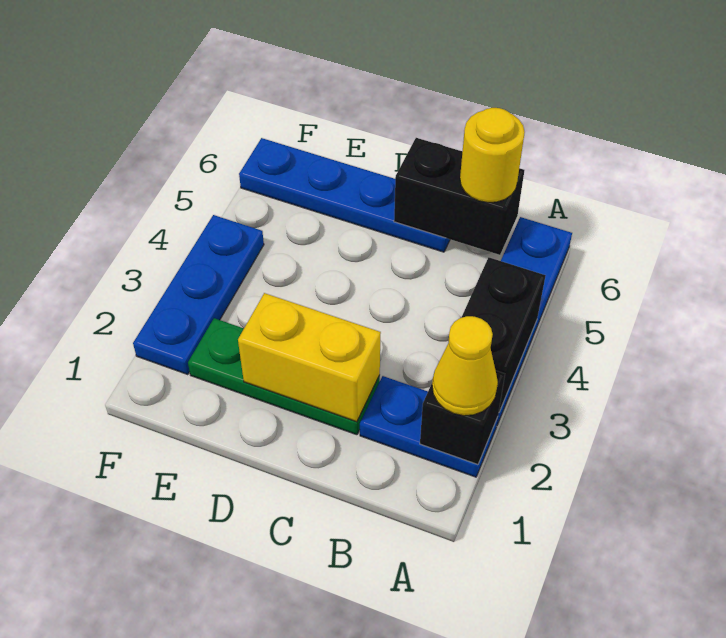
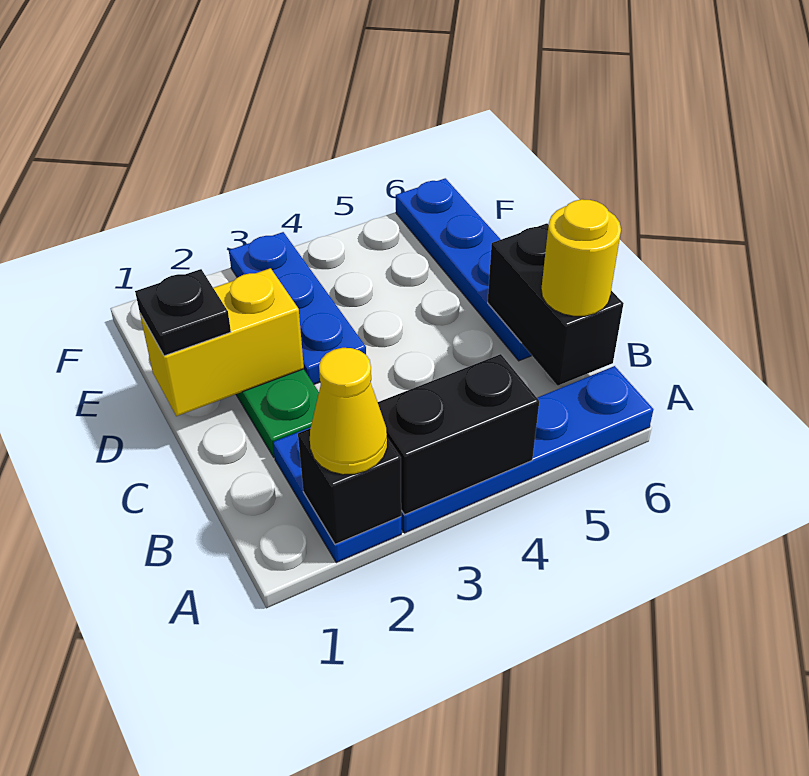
yellow brick C2:D2 level 2 -> yellow brick D1:D2 level 2
none -> black plate D1 level 3
blue plate F2:F4 level 1 -> blue plate D3:F3 level 1

